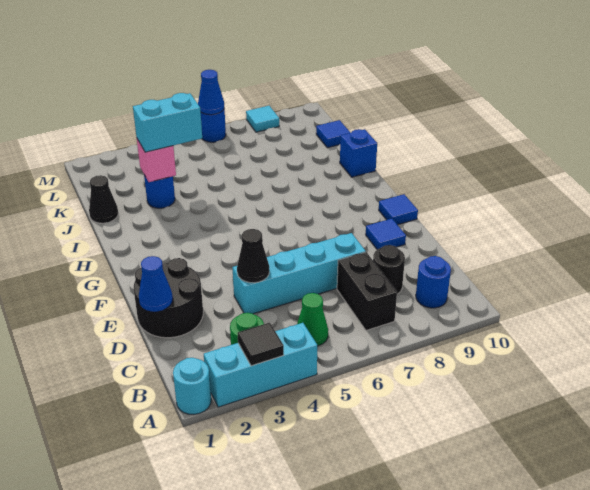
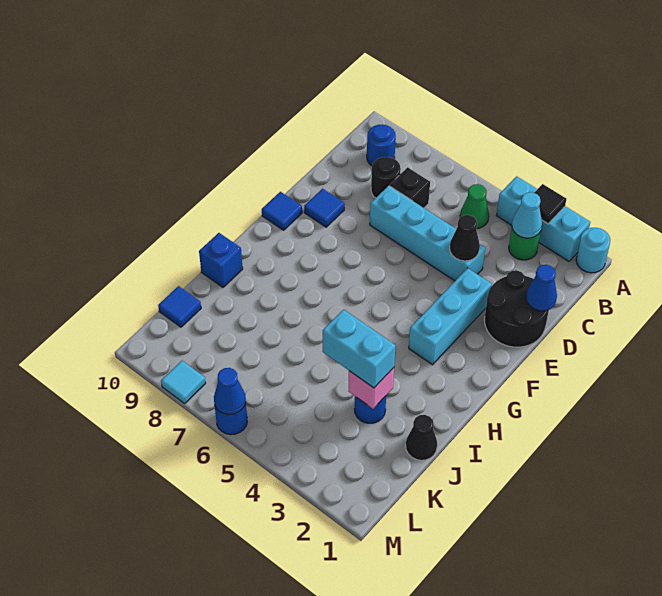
none -> cyan cone B3 level 2
black brick B7:C7 level 1 -> black brick C7 level 1
none -> cyan brick E3:G3 level 1

